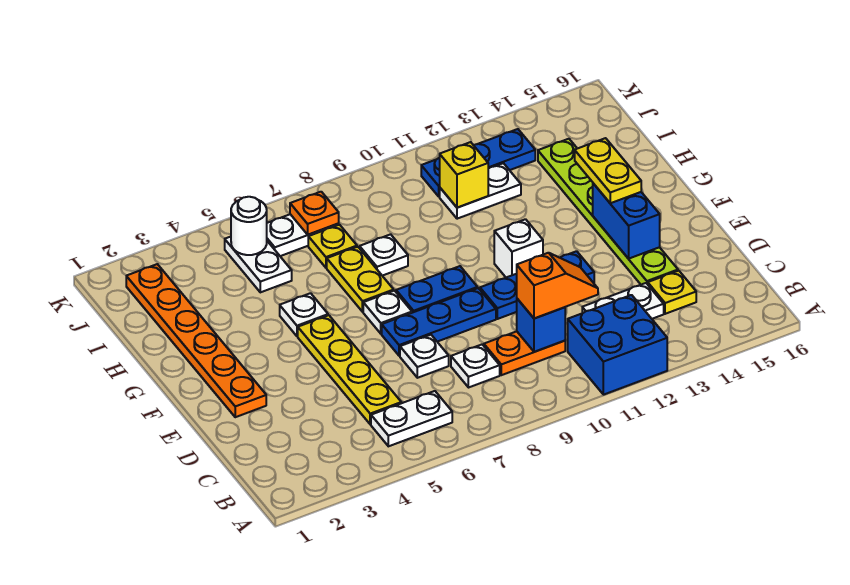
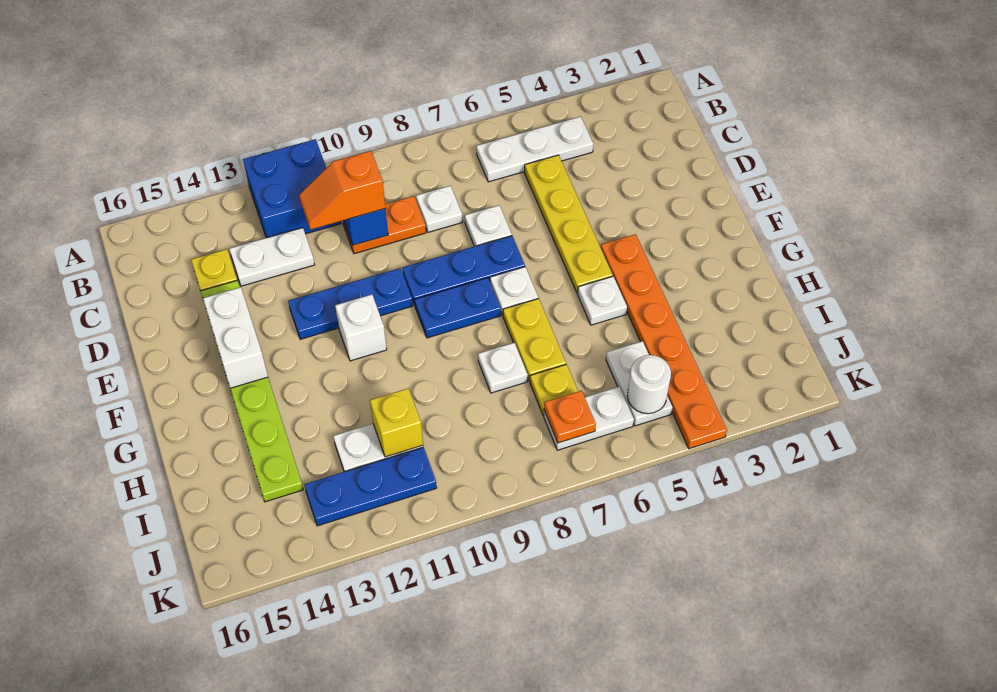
white plate B5:B6 level 1 -> white plate B4:B6 level 1
orange plate E2:J2 level 1 -> orange plate F4:K4 level 1
blue brick E14:F14 level 2 -> white brick E14:F14 level 2
yellow plate F14:G14 level 3 -> none

